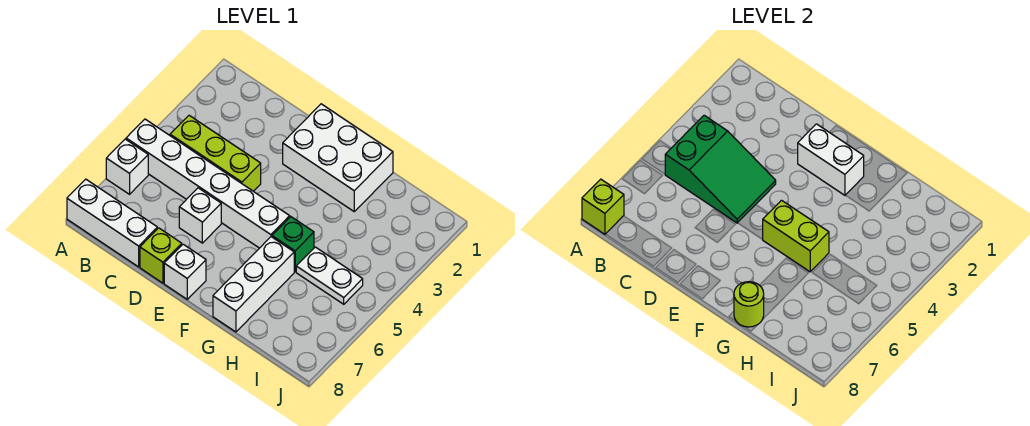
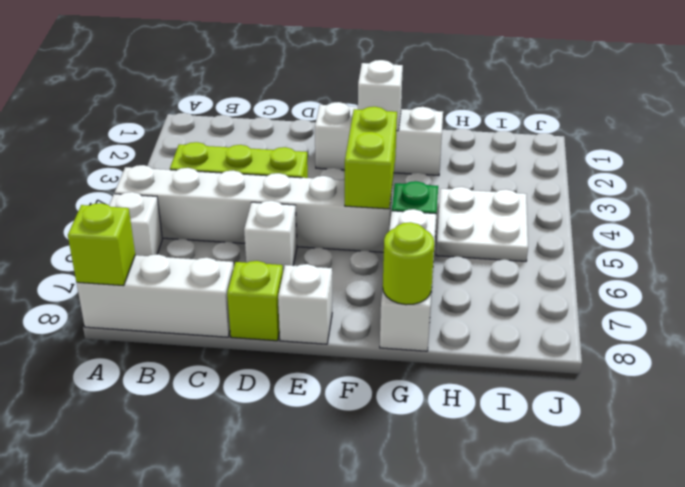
green slope B4:D5 level 2 top B -> none
white brick E1:G2 level 1 -> white brick E2:G2 level 1
white brick E2:F2 level 2 -> white brick F2 level 2
lime brick F5:G5 level 2 -> lime brick F4:F5 level 2
white plate H5:I5 level 1 -> white plate H4:I5 level 1

